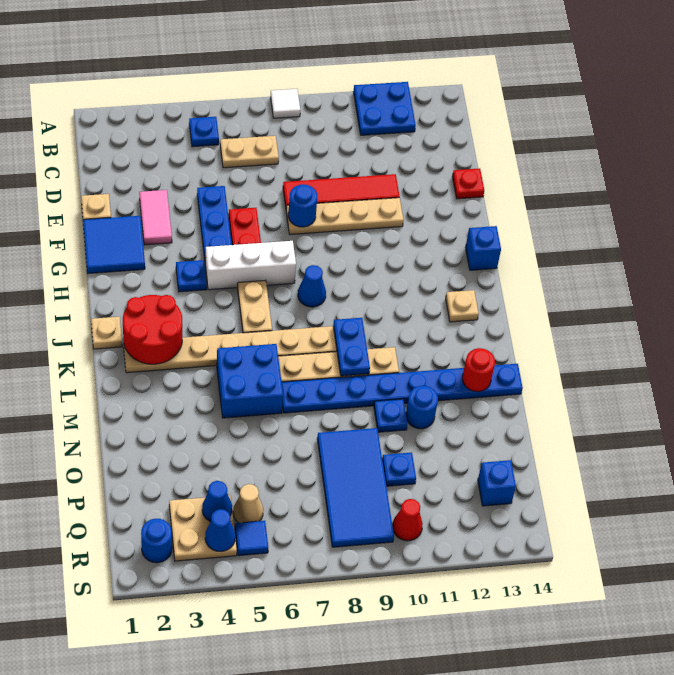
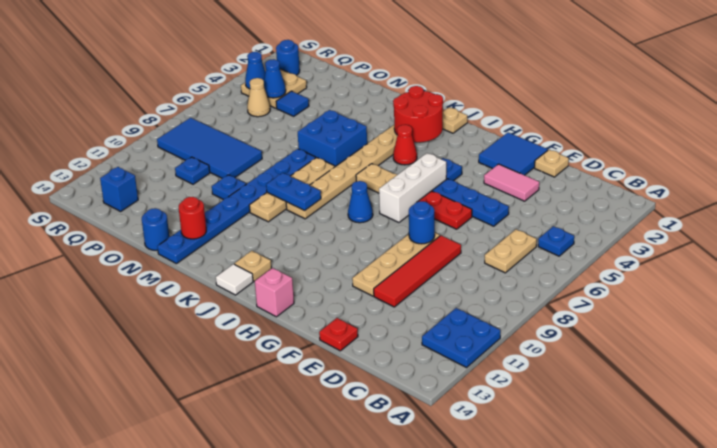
white tile A8 level 1 -> white tile J14 level 1
blue brick H14 level 1 -> pink brick H14 level 1
blue round brick N11 level 1 -> blue round brick N14 level 1
blue tile R5 level 1 -> blue tile P4 level 1
red cone R10 level 1 -> red cone J4 level 1

